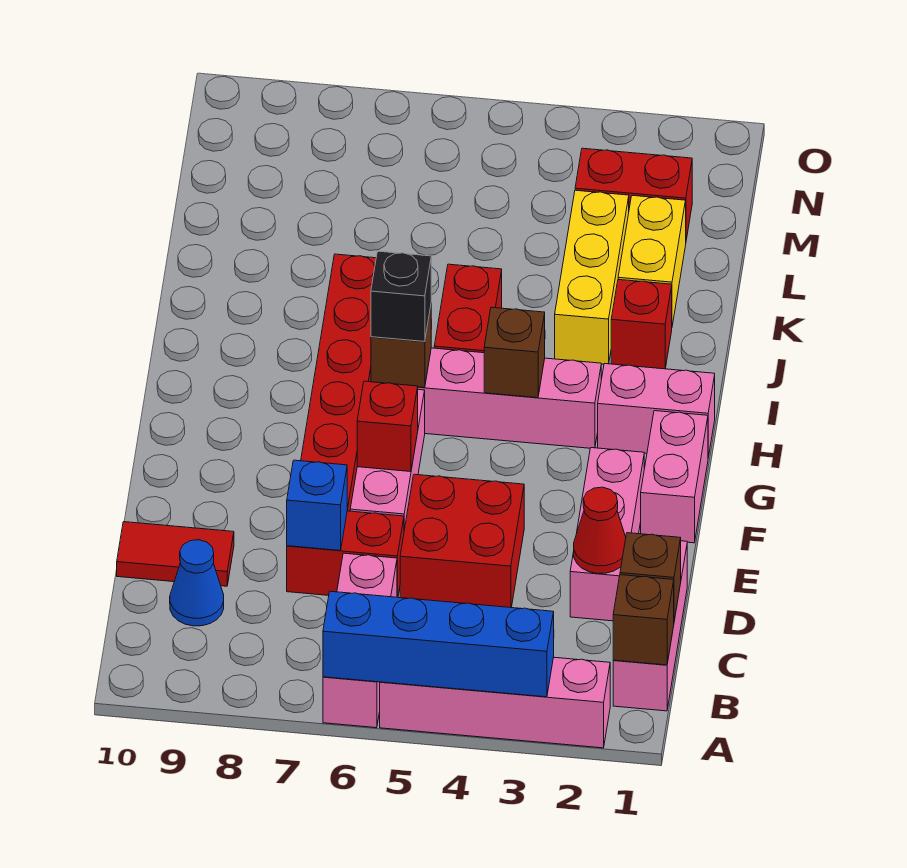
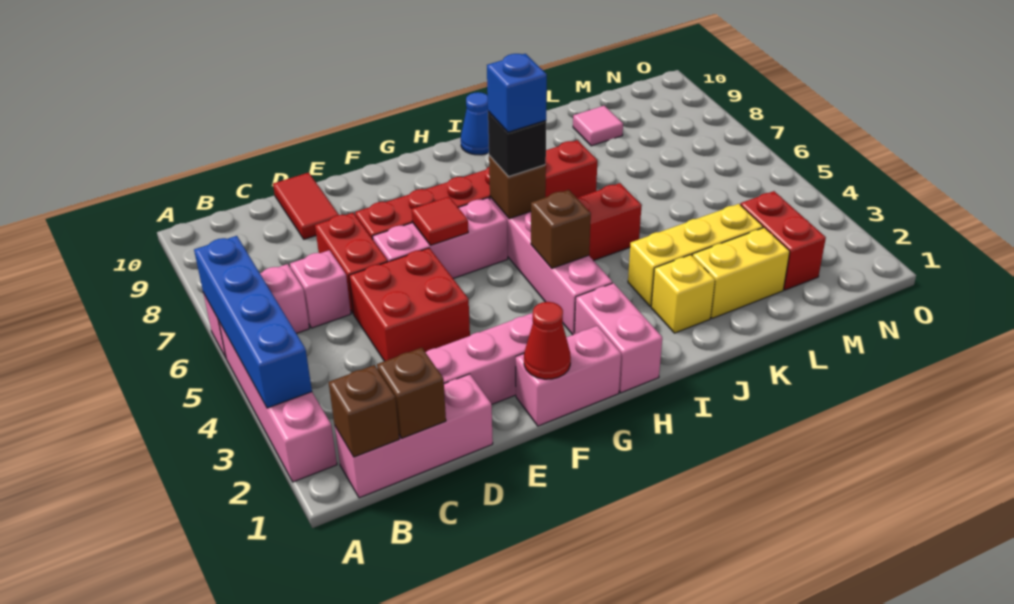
blue cone C9 level 1 -> blue cone I10 level 1
red cone D2 level 2 -> red cone F1 level 2
blue brick D7 level 2 -> blue brick H6 level 4
red brick F6 level 2 -> red tile F6 level 2
red brick J2 level 1 -> yellow brick J2 level 1
none -> pink tile L9 level 1

